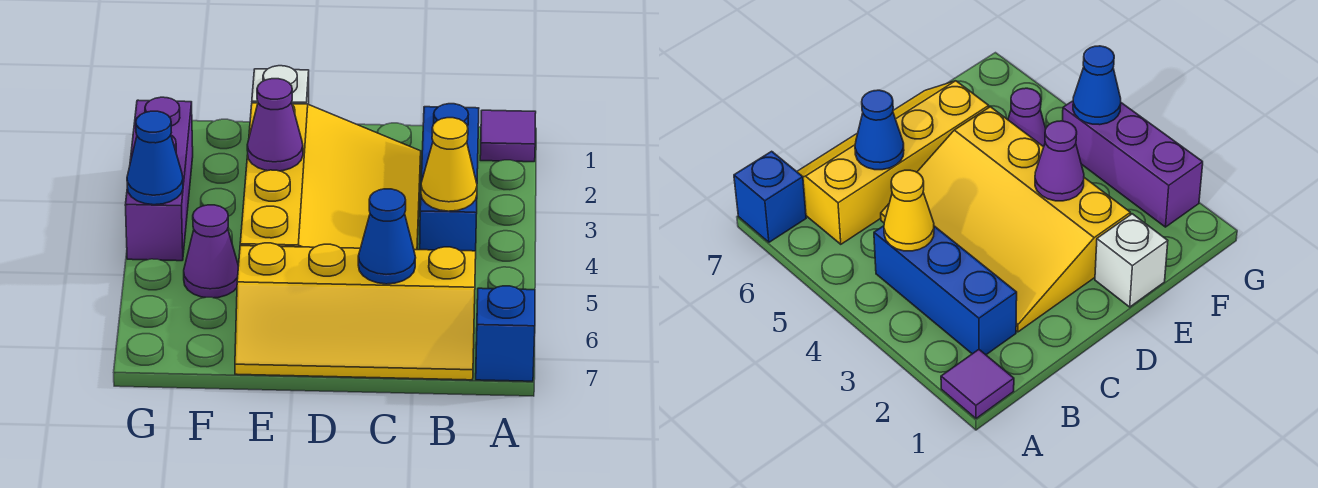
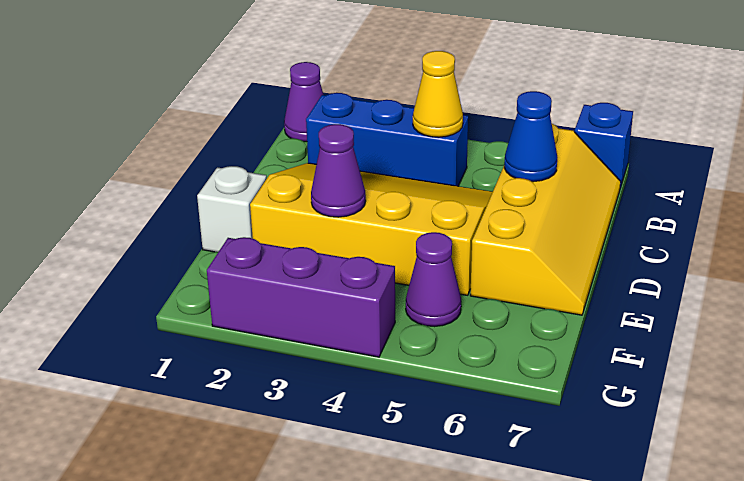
purple tile A1 level 1 -> purple cone A1 level 1
blue cone G4 level 2 -> none

